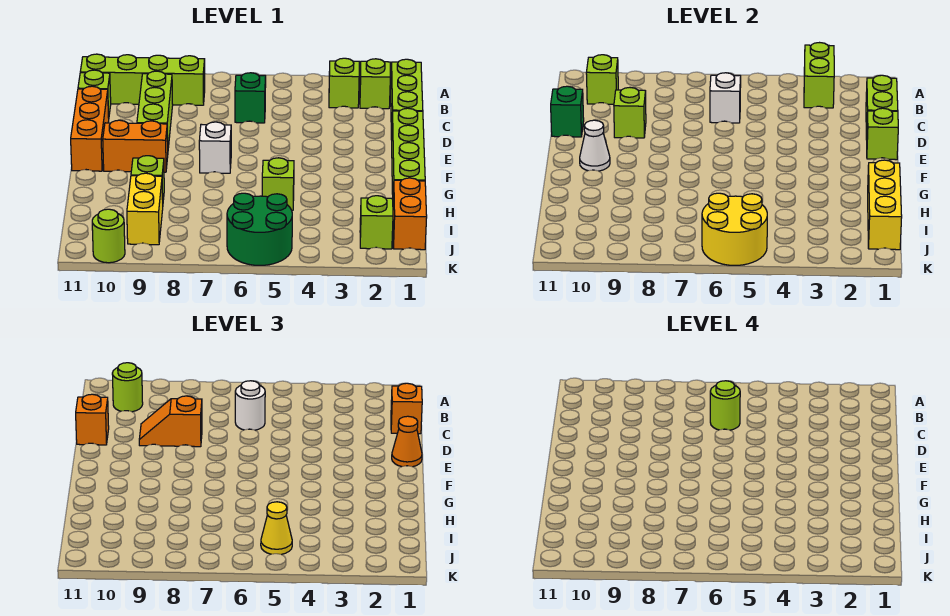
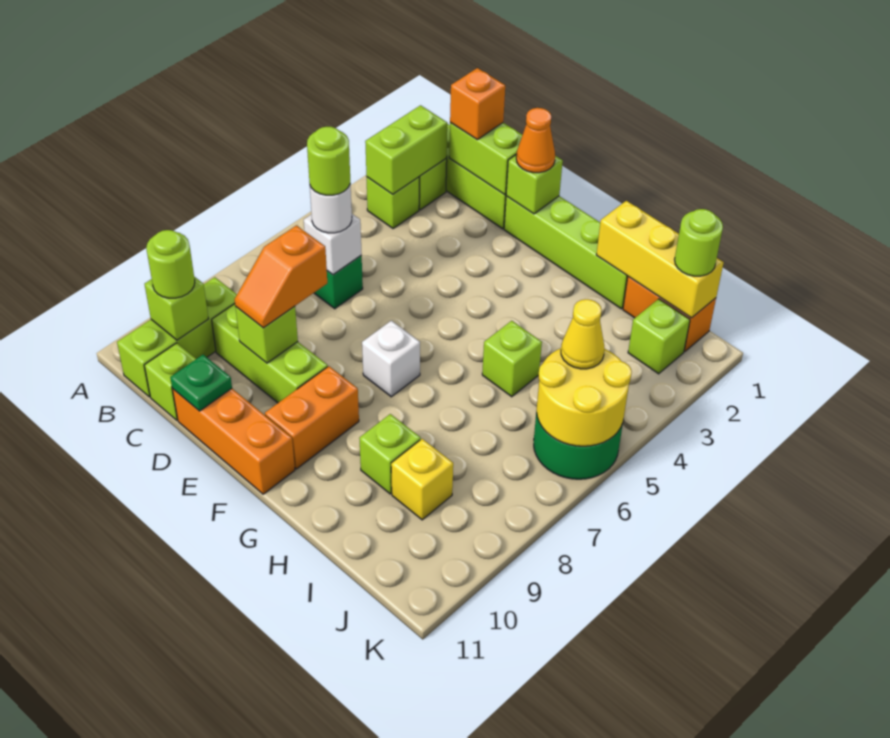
lime brick A3:B3 level 2 -> lime brick B2:B3 level 2
lime brick B8:B11 level 1 -> lime brick B9:B11 level 1
green brick D11 level 2 -> green plate D11 level 2
orange brick D11 level 3 -> none
white cone F10 level 2 -> none
yellow brick I9:J9 level 1 -> yellow brick I9 level 1
lime round brick K10 level 1 -> lime round brick J1 level 3

